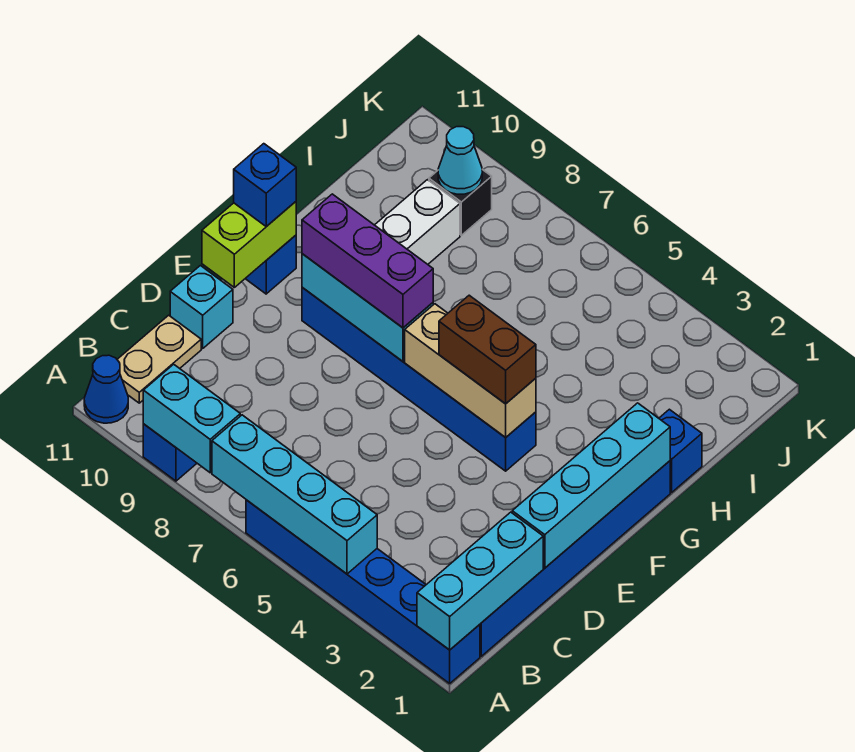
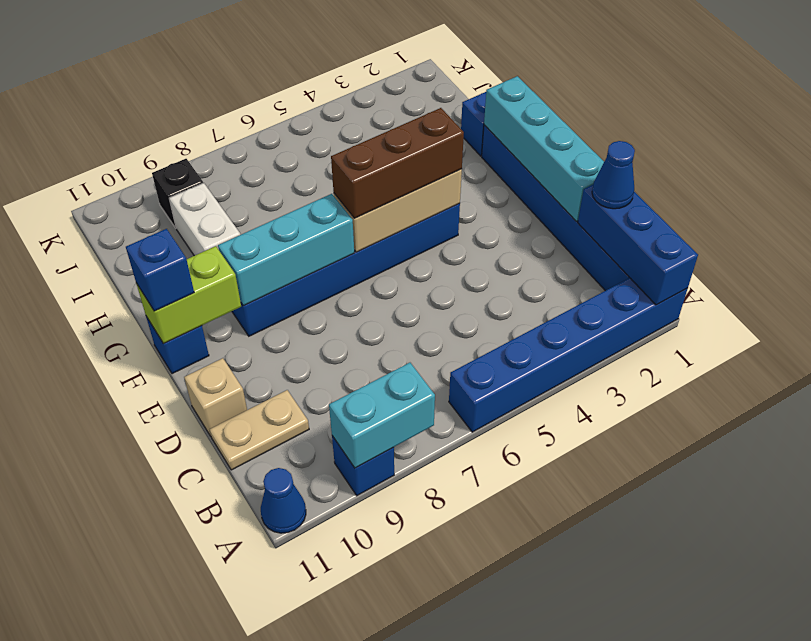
cyan brick A1:C1 level 2 -> blue brick A1:C1 level 2
cyan brick A4:A7 level 2 -> none
tan plate B11:C11 level 1 -> tan plate C10:C11 level 1
none -> blue cone C1 level 3
cyan brick D11 level 1 -> tan brick D11 level 1
lime brick E11:F11 level 2 -> lime brick F10:F11 level 2
brown brick F4:F5 level 3 -> brown brick F4:F6 level 3
purple brick F7:F9 level 3 -> none
cyan cone J9 level 2 -> none

